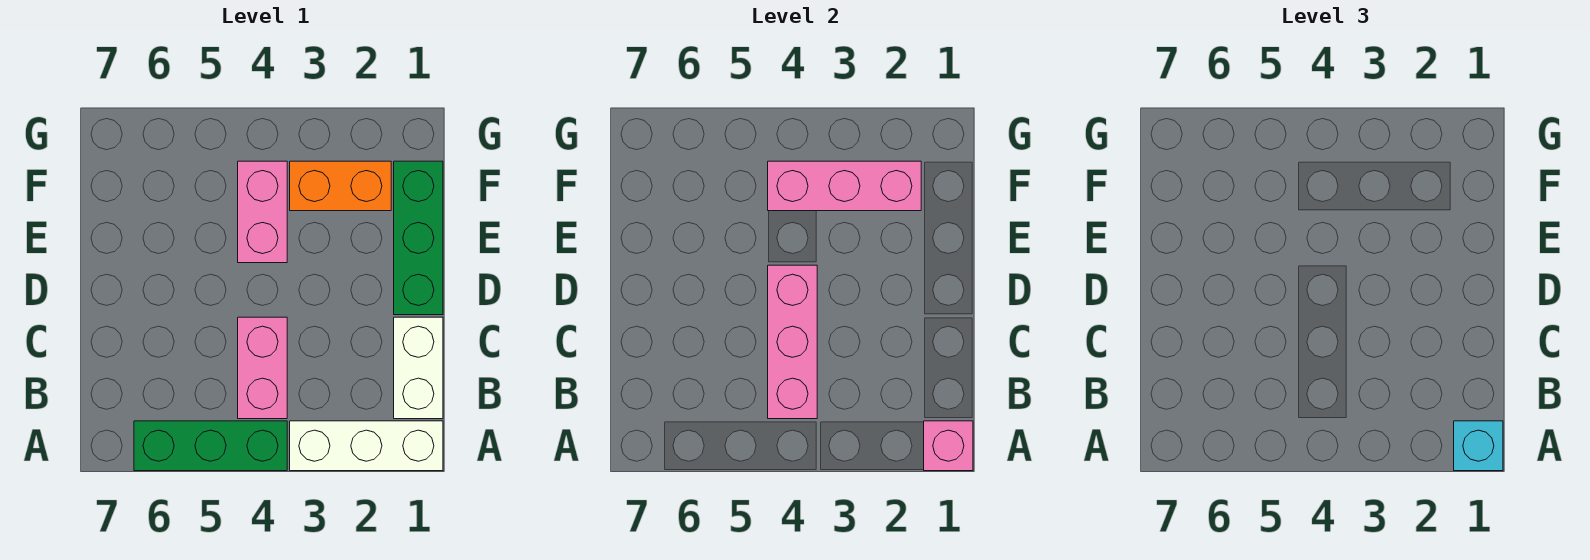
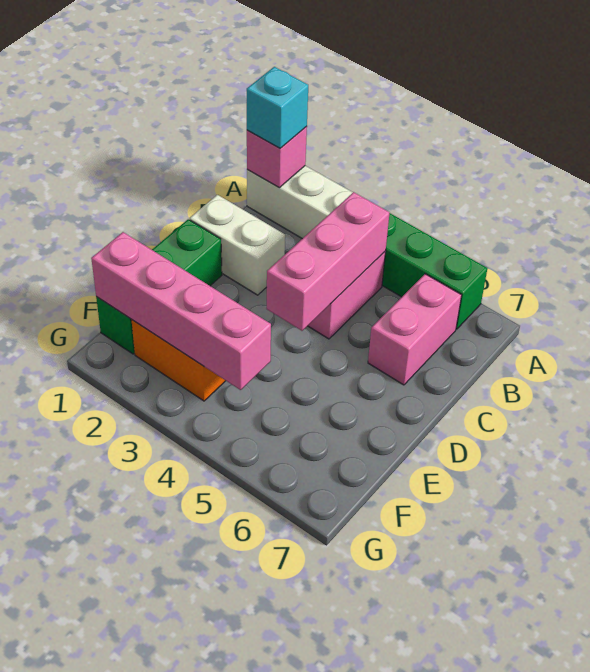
white brick B1:C1 level 1 -> white brick C1:C2 level 1
pink brick E4:F4 level 1 -> pink brick B6:C6 level 1
pink brick F2:F4 level 2 -> pink brick F1:F4 level 2

